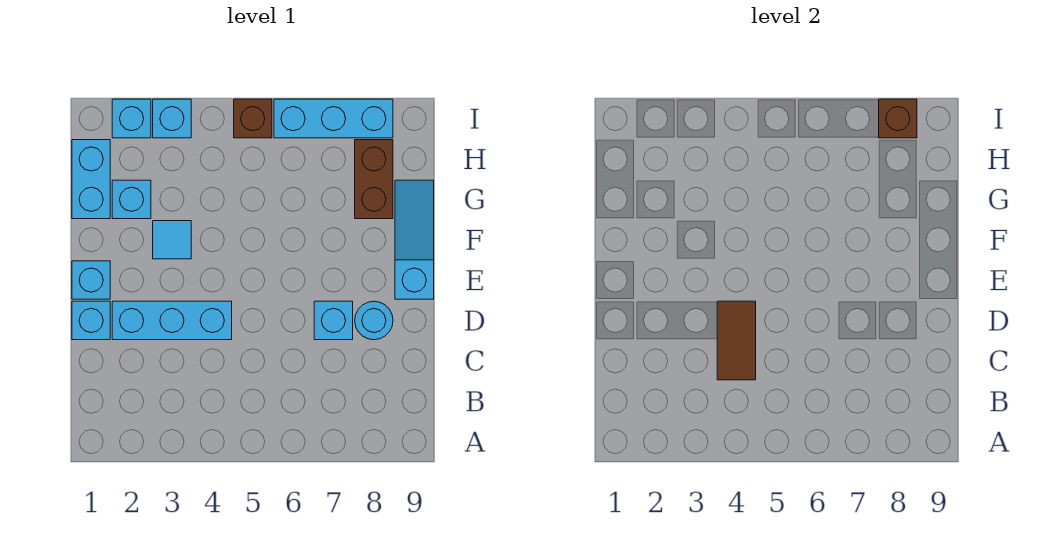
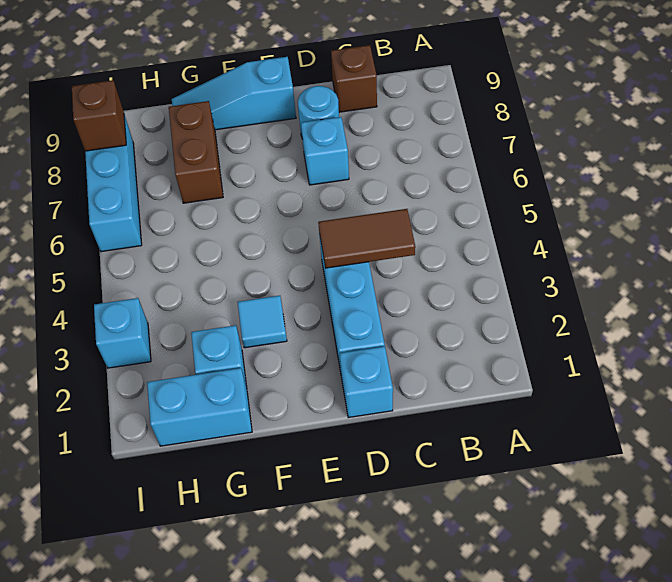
cyan brick E1 level 1 -> none
brown brick G8:H8 level 1 -> brown brick G7:G8 level 1
cyan brick I2 level 1 -> none
brown brick I5 level 1 -> brown brick C9 level 1

